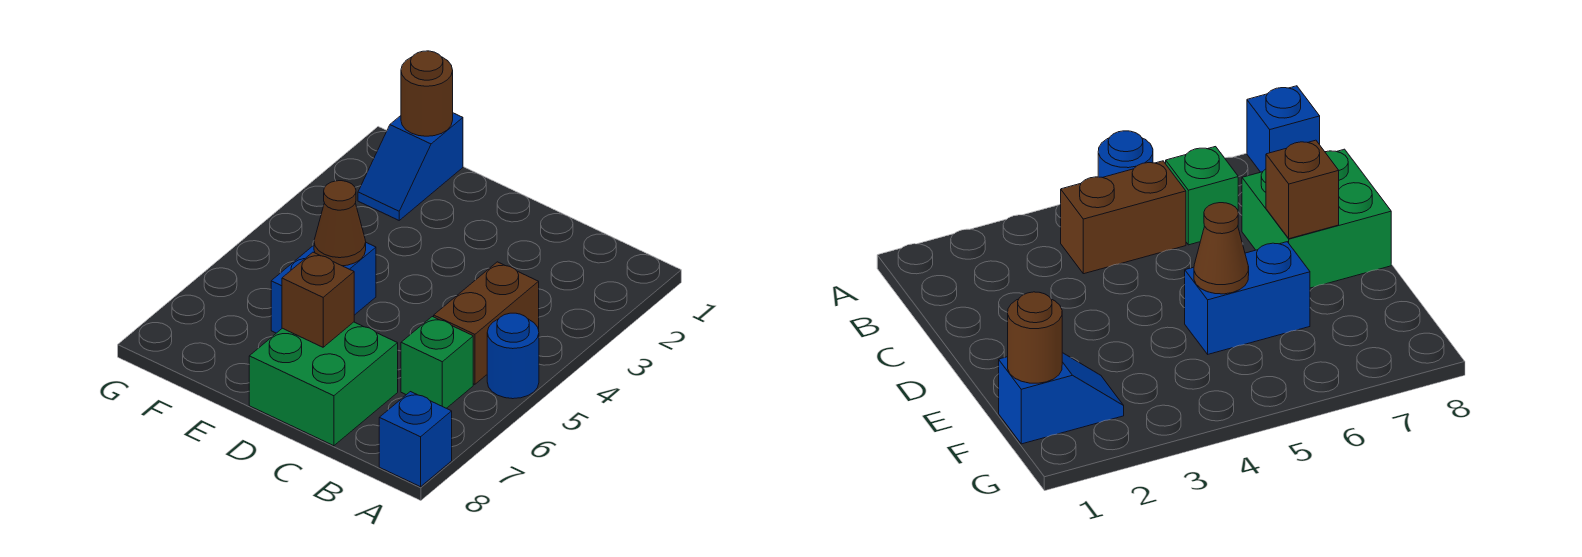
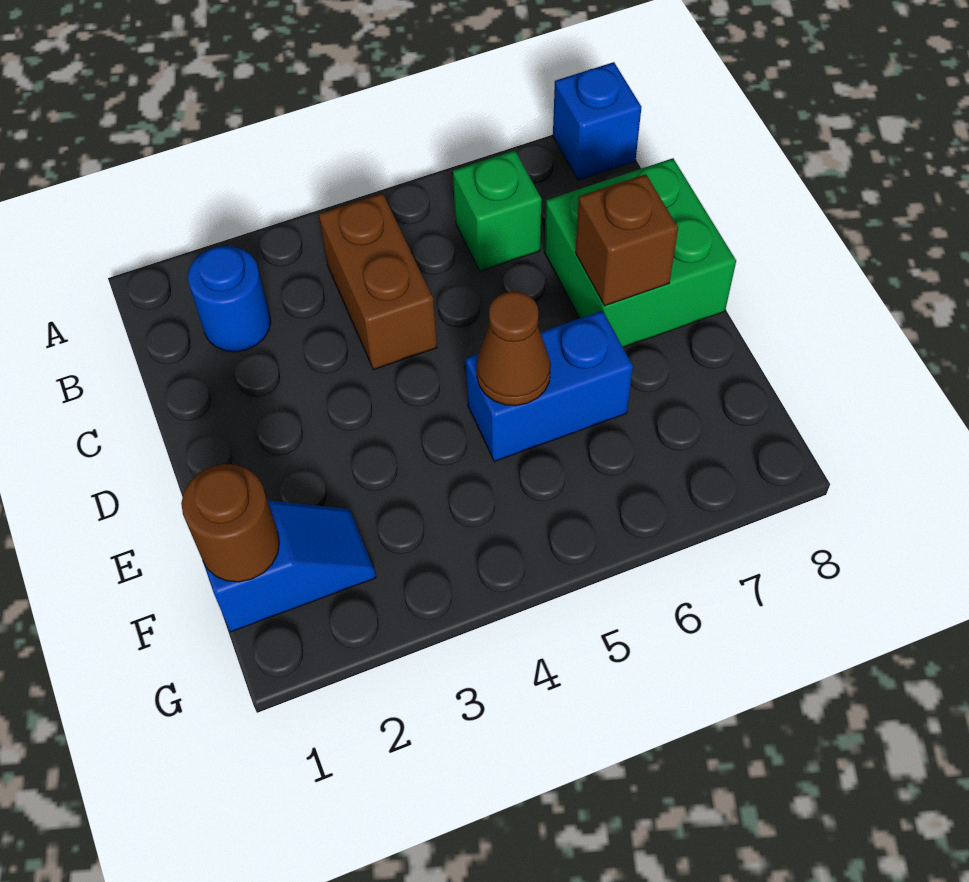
blue round brick A5 level 1 -> blue round brick B2 level 1
brown brick B4:B5 level 1 -> brown brick B4:C4 level 1

